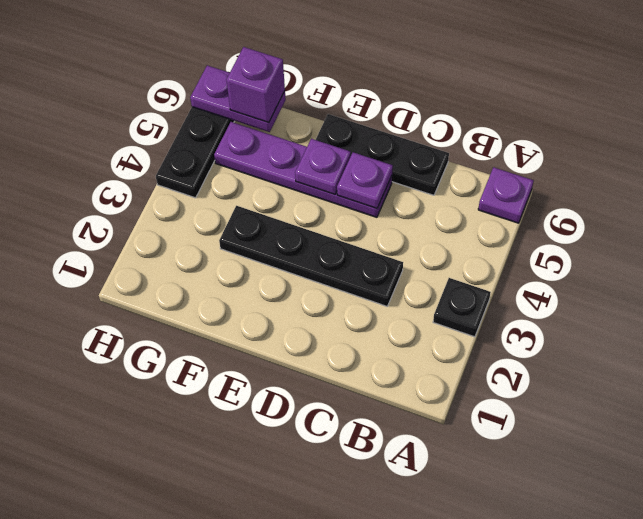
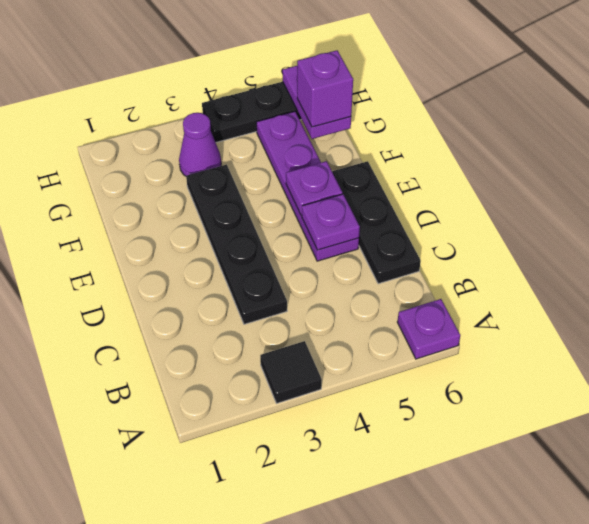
black plate A3 level 1 -> black tile A3 level 1
none -> purple cone G3 level 1

